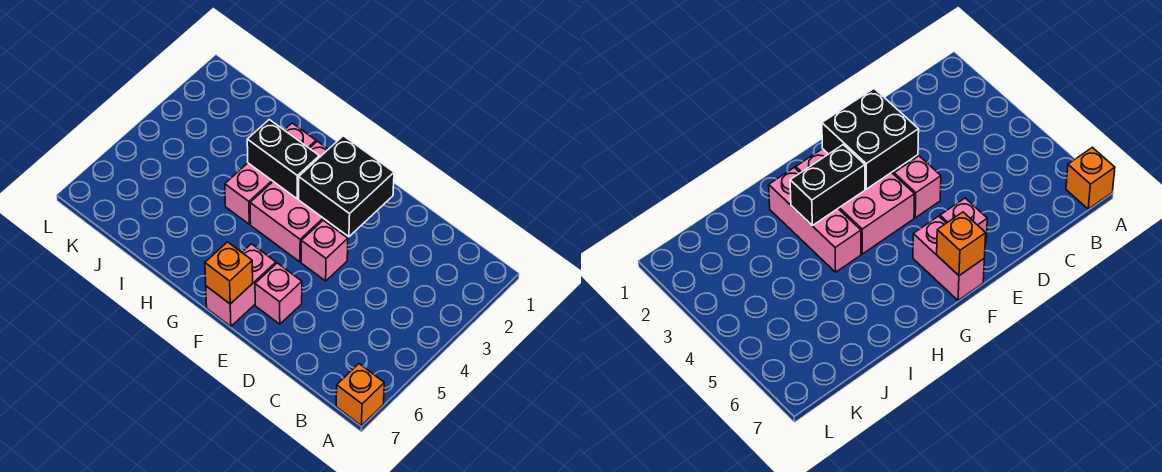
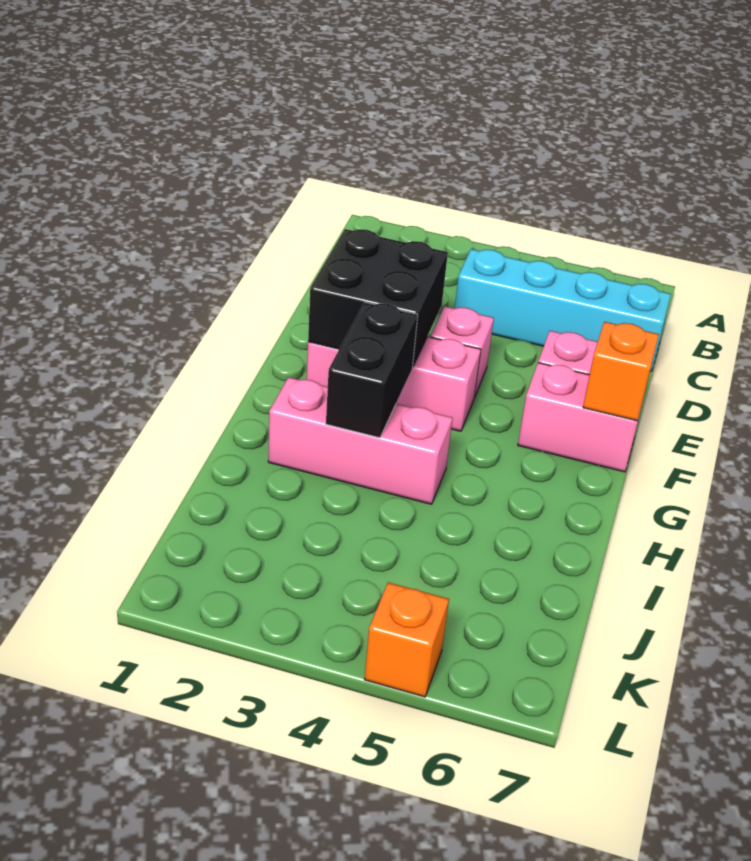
orange brick A7 level 1 -> orange brick L5 level 1
none -> cyan brick C4:C7 level 1
pink brick F2:G4 level 1 -> pink brick F2:F4 level 1

